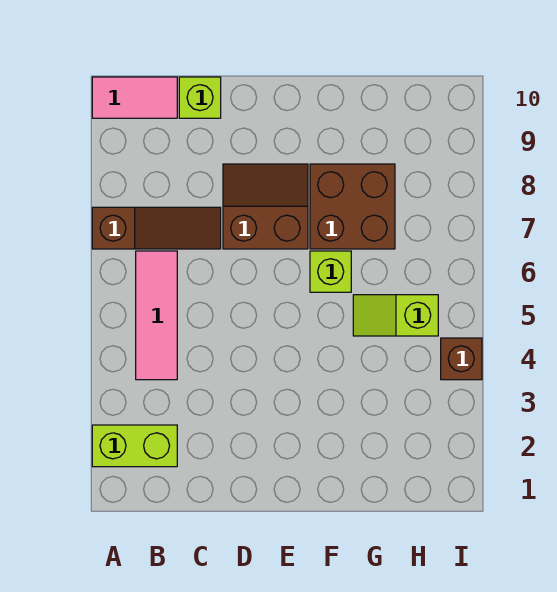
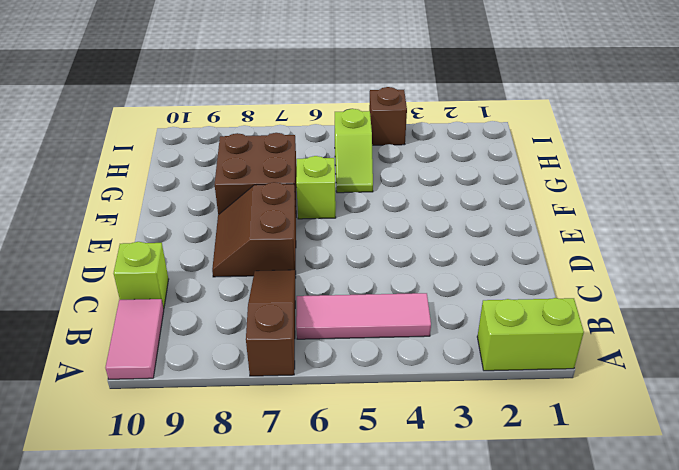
lime brick A2:B2 level 1 -> lime brick A1:A2 level 1

